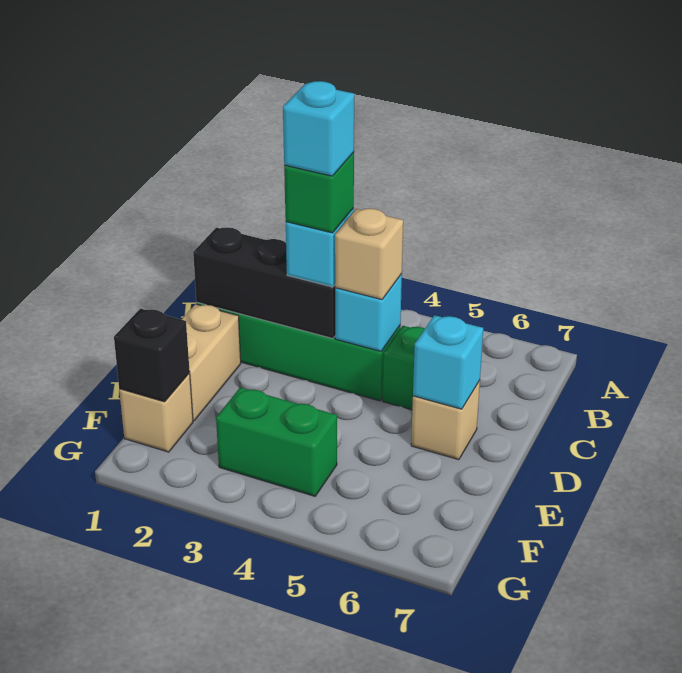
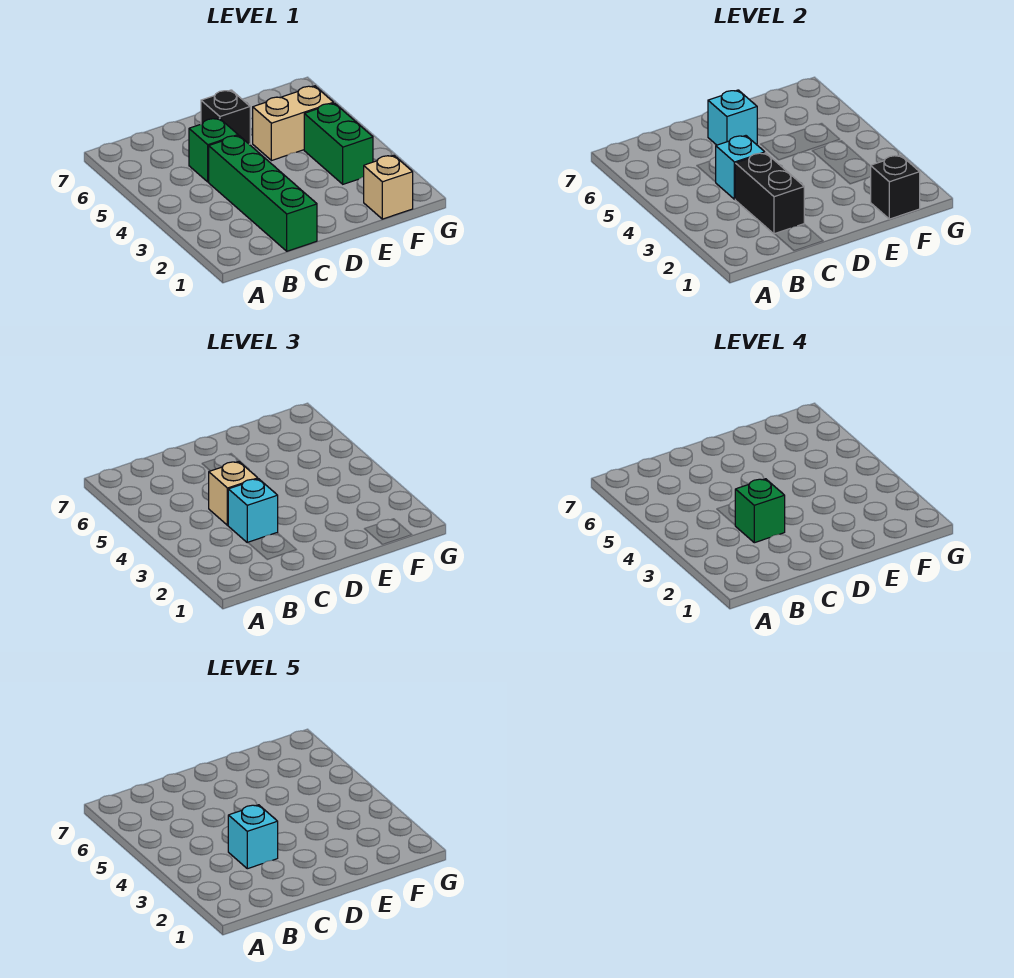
black brick C1:C3 level 2 -> black brick C2:C3 level 2
tan brick D1:E1 level 1 -> tan brick E5:F5 level 1
tan brick D6 level 1 -> black brick D6 level 1

